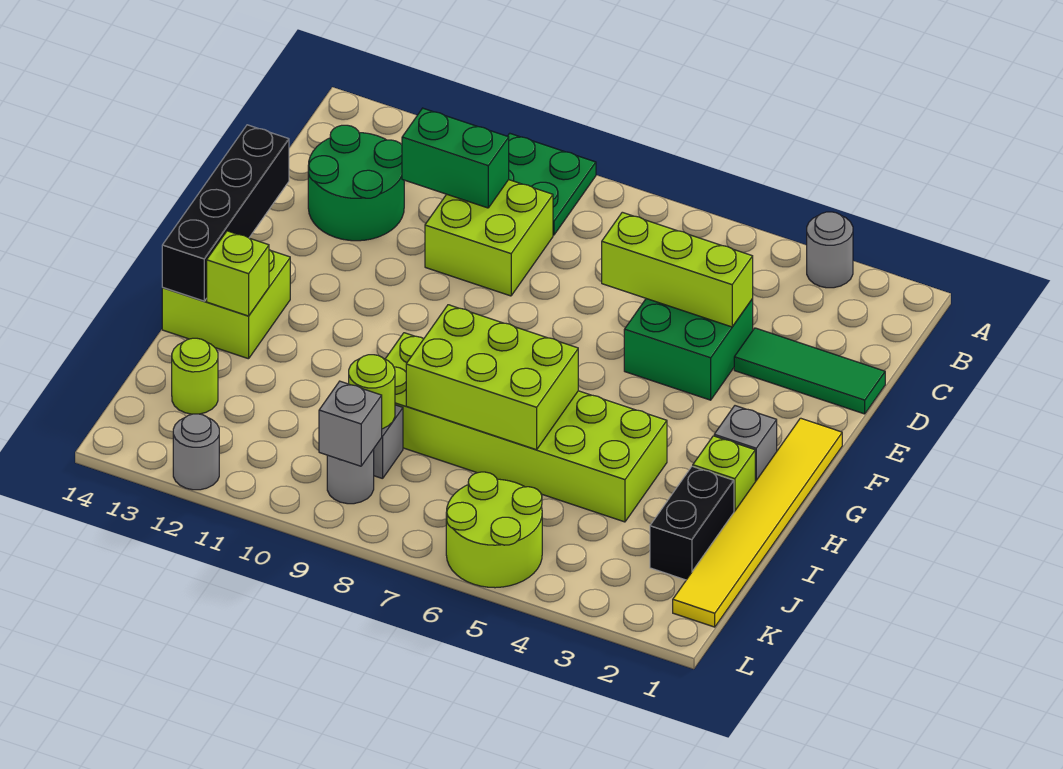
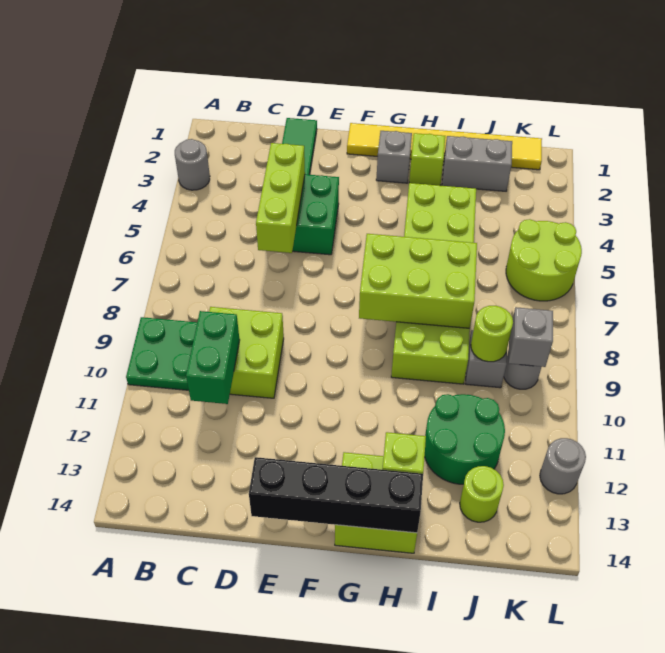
green round brick C12:D13 level 1 -> green round brick I11:J12 level 1
lime brick H6:I8 level 2 -> lime brick G7:I8 level 2
black brick I2:J2 level 1 -> grey brick I2:J2 level 1

